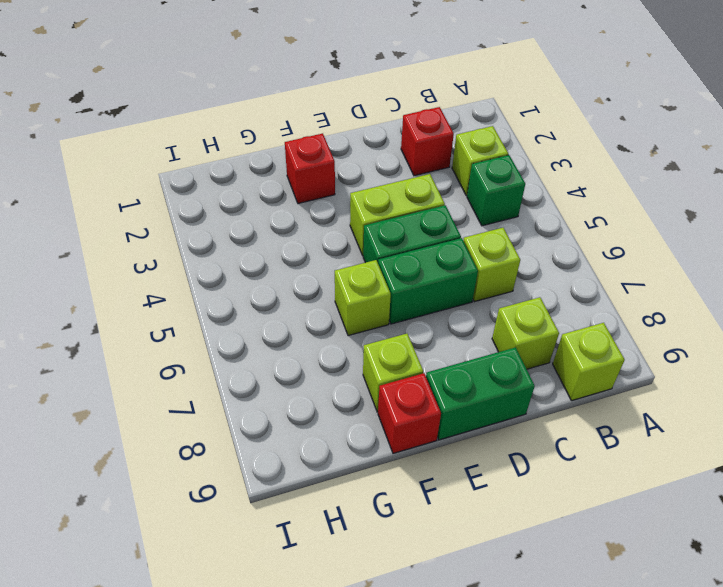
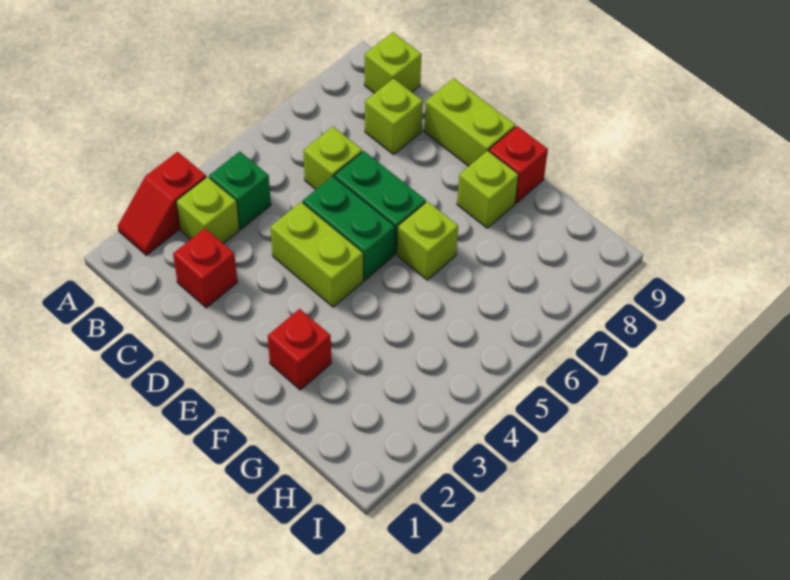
none -> red slope A2:A3 level 1 top 3
green brick D9:E9 level 1 -> lime brick D9:E9 level 1

